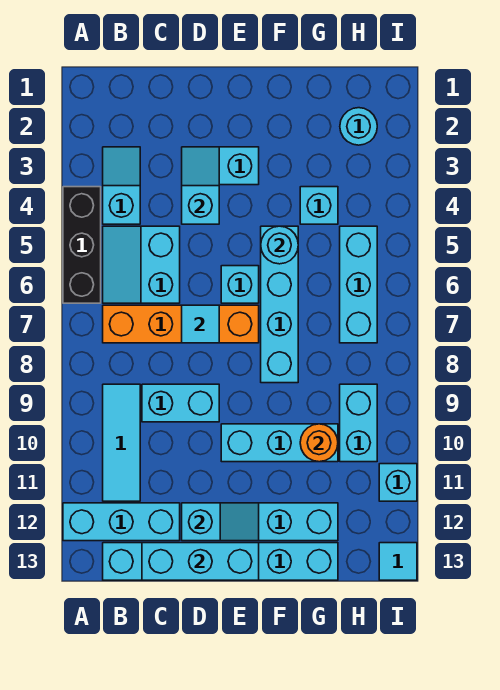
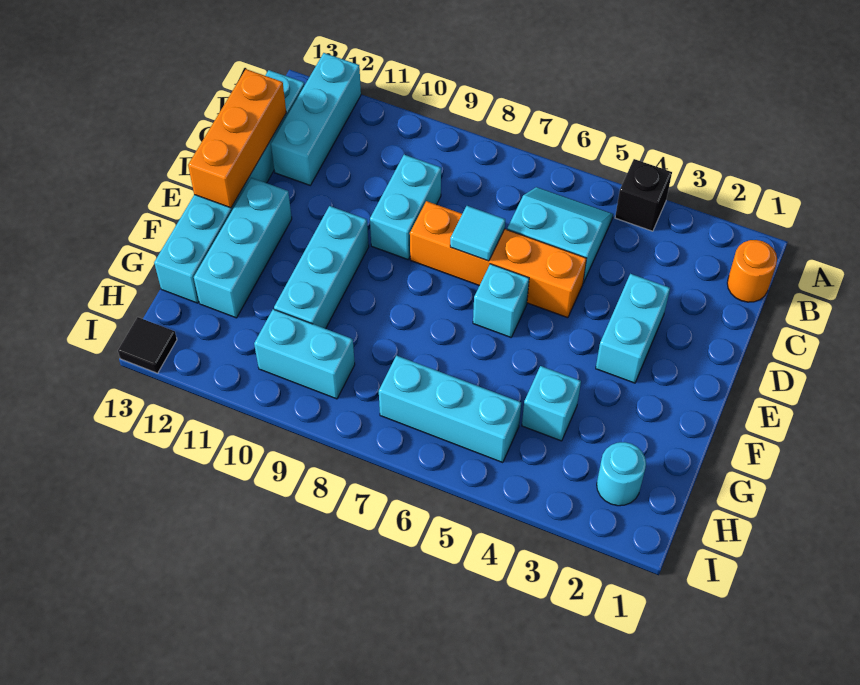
black brick A4:A6 level 1 -> black brick A4 level 1
cyan slope B3:B4 level 1 top 4 -> none
orange brick B7:E7 level 1 -> orange brick D5:D8 level 1
cyan tile B9:B11 level 1 -> none
cyan brick C13:E13 level 2 -> orange brick C13:E13 level 2
cyan slope D3:D4 level 2 top 4 -> none
cyan slope D12:E12 level 2 top D -> none
cyan brick F5:F8 level 1 -> none
cyan round brick F5 level 2 -> none
orange round brick G10 level 2 -> orange round brick B1 level 1
cyan brick I11 level 1 -> none
cyan tile I13 level 1 -> black tile I13 level 1

